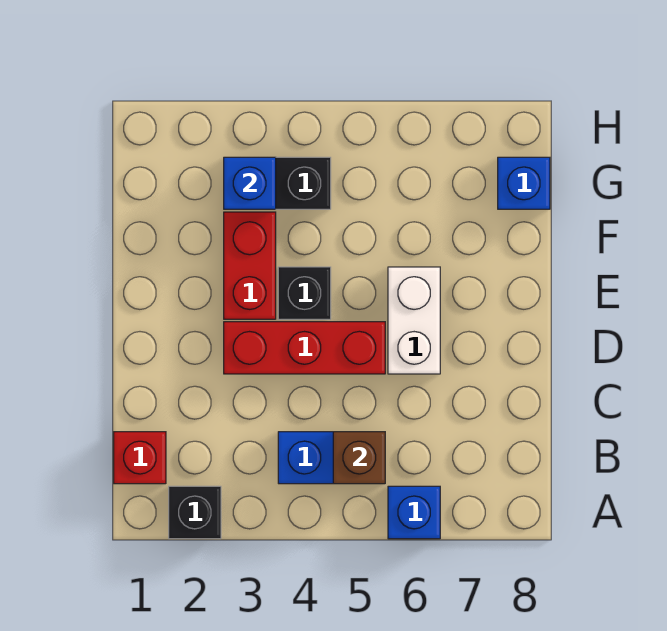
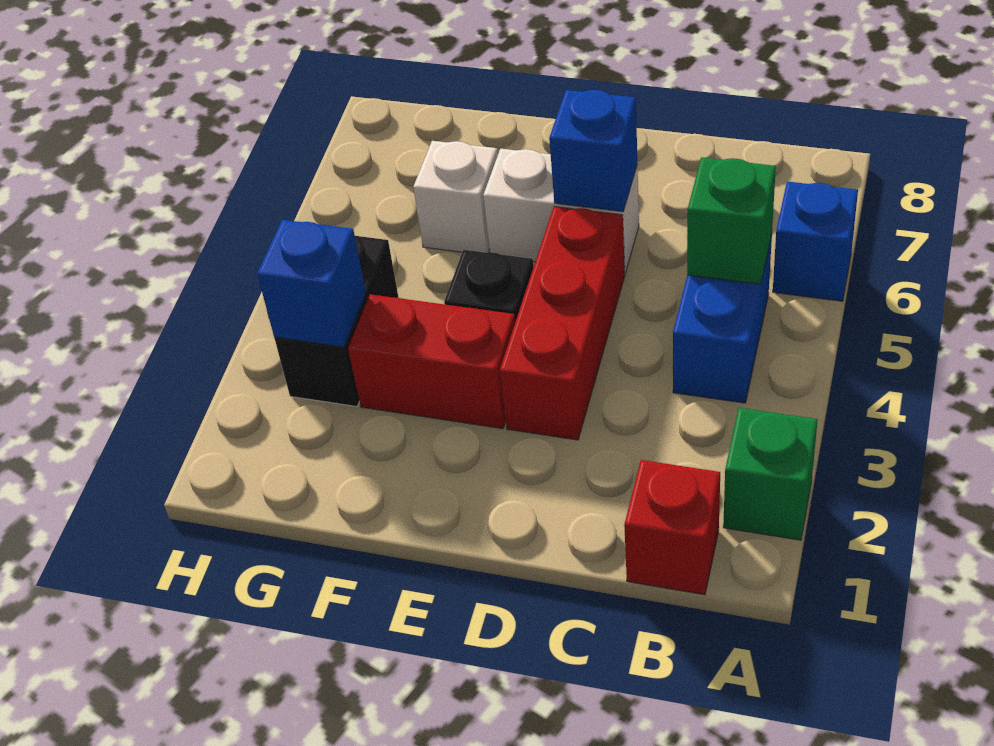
black brick A2 level 1 -> green brick A2 level 1
brown brick B5 level 2 -> green brick B5 level 2
none -> white brick F6 level 1
blue brick G8 level 1 -> blue brick D6 level 2

